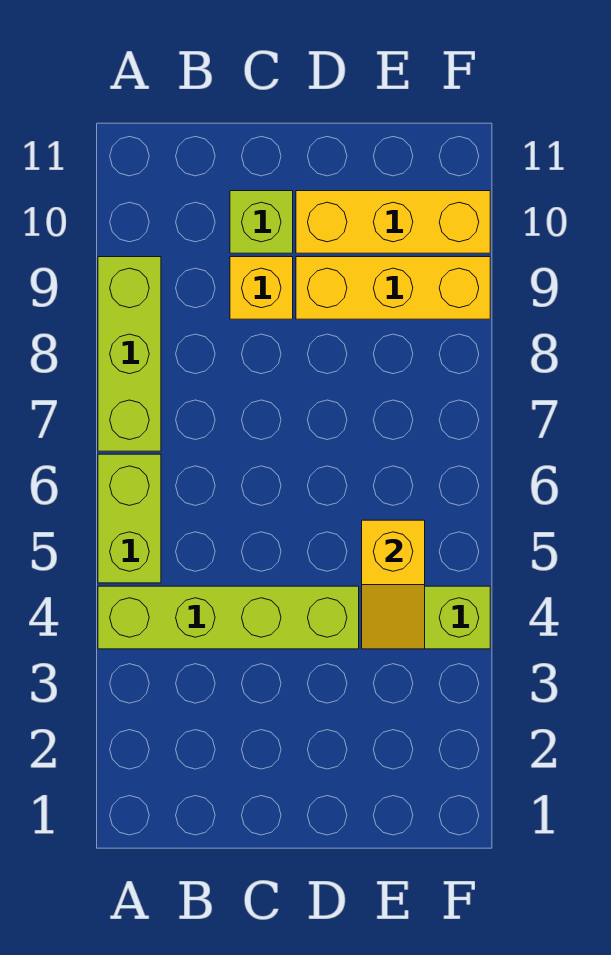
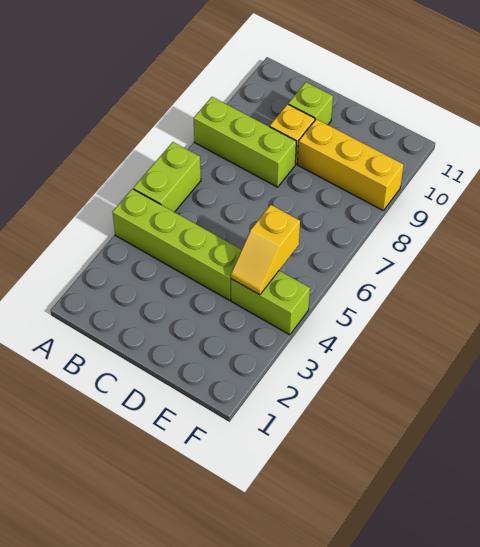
lime brick A7:A9 level 1 -> lime brick A8:C8 level 1
yellow brick D10:F10 level 1 -> none

